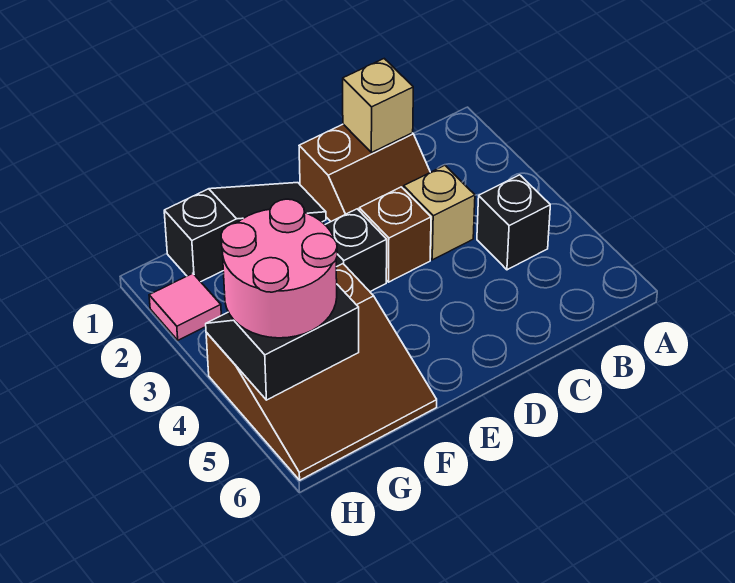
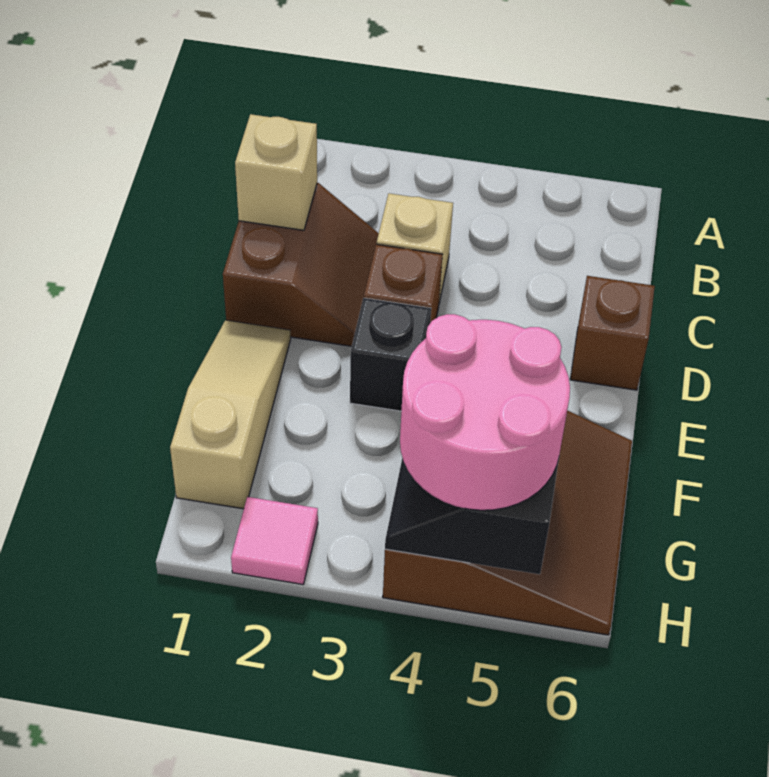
black brick B4 level 1 -> none
none -> brown brick D6 level 1
black slope E1:G1 level 1 top G -> tan slope E1:G1 level 1 top G

